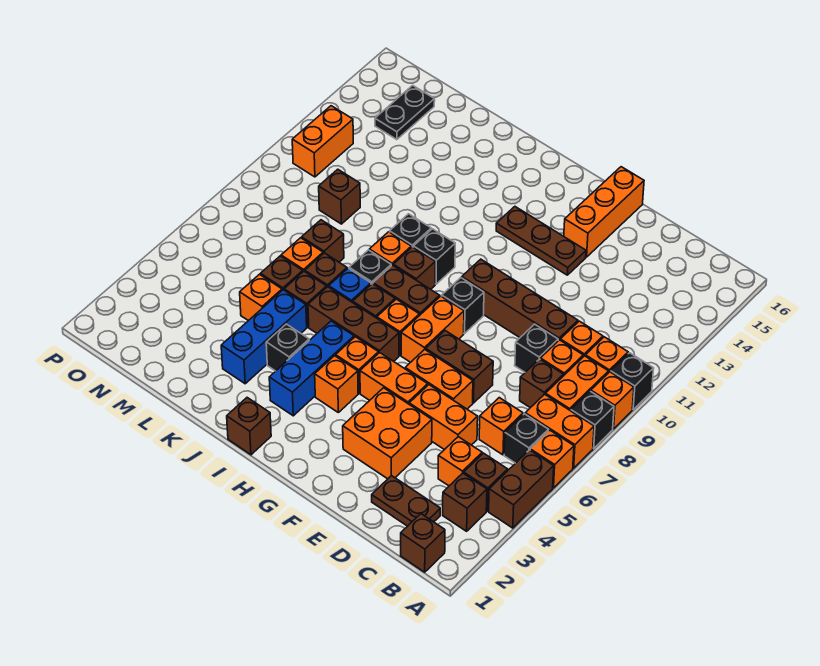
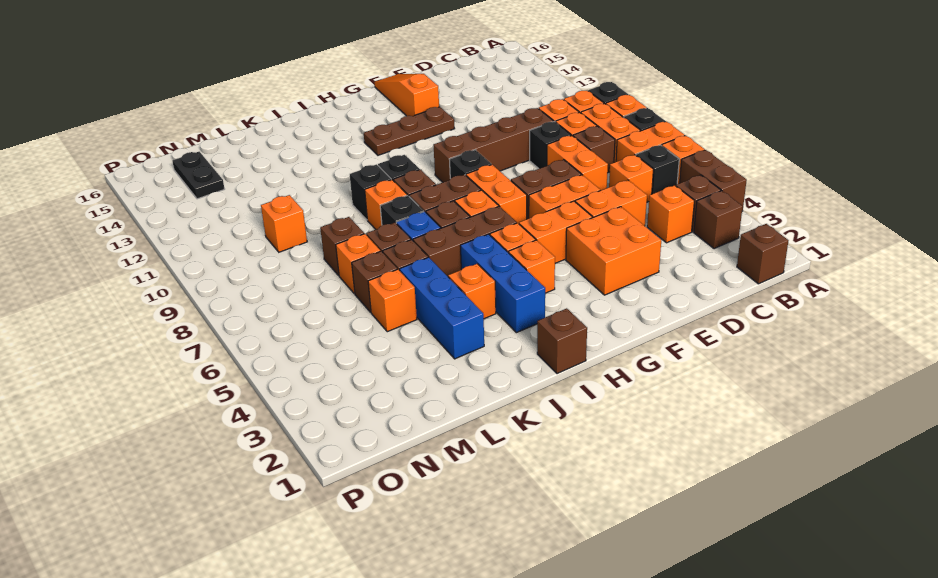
brown plate C2:D2 level 1 -> none
orange brick F14:F16 level 1 -> orange slope F14:F16 level 1 top 14
black brick J4 level 1 -> orange brick J4 level 1
brown brick M10 level 1 -> orange brick M10 level 1
orange brick O11:O12 level 1 -> orange brick D7:D8 level 1

